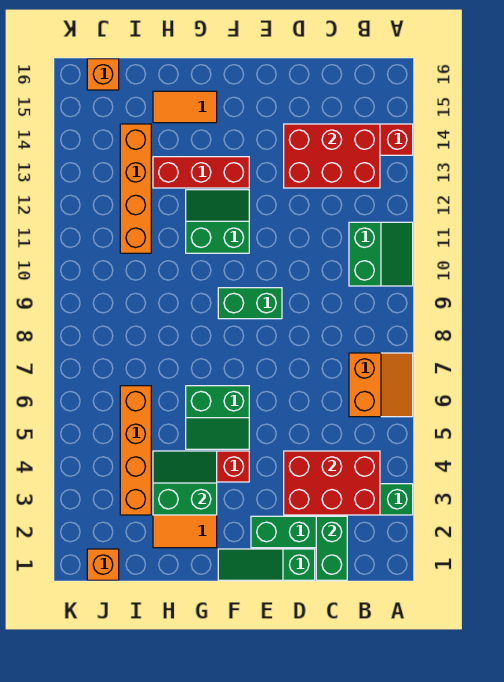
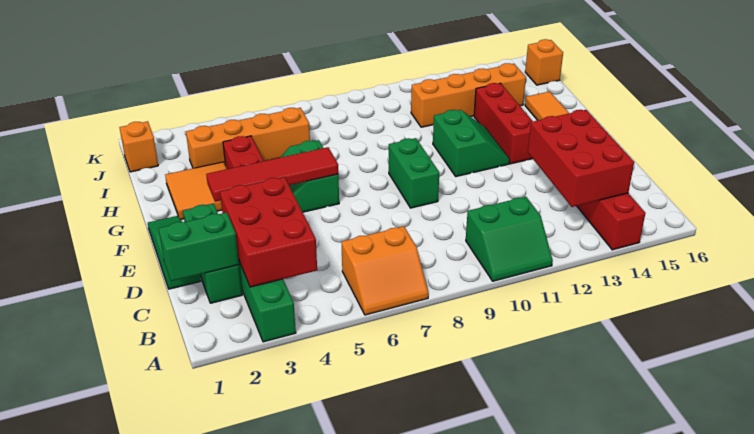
none -> red tile F3:F6 level 2
green slope G3:H4 level 2 top 3 -> none

